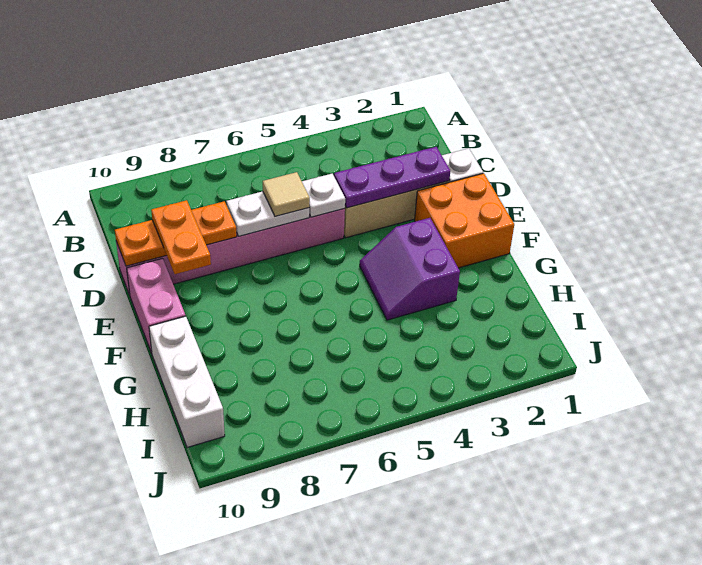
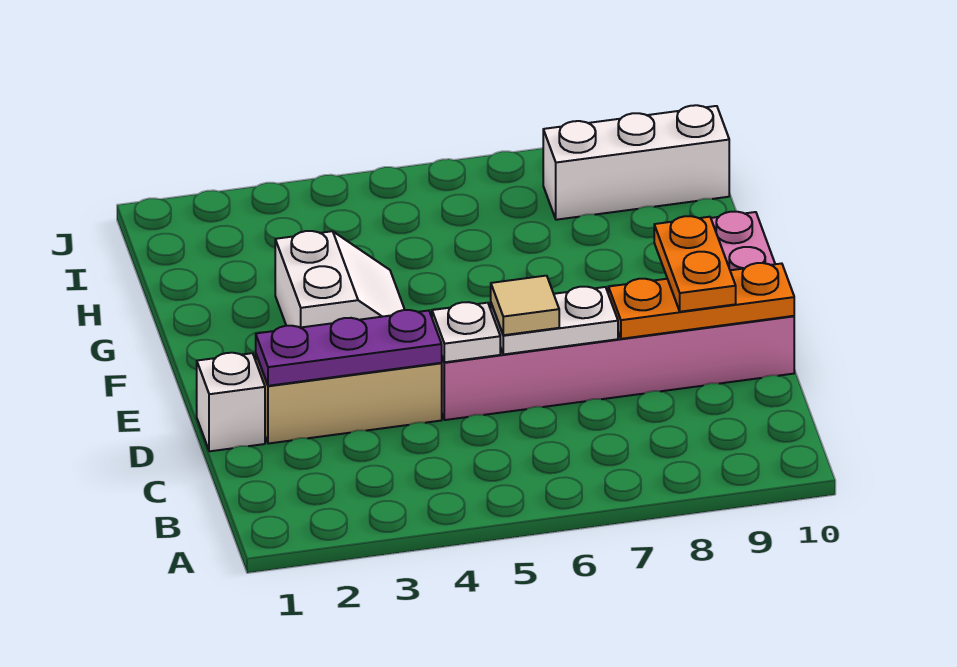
orange brick E1:F2 level 1 -> none
purple slope F3:G4 level 1 top 3 -> white slope F3:G4 level 1 top 3
white brick G10:I10 level 1 -> white brick I8:I10 level 1

